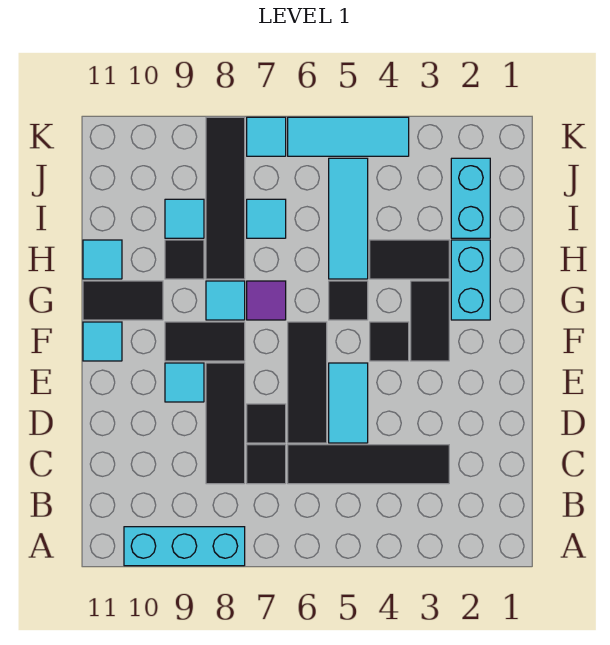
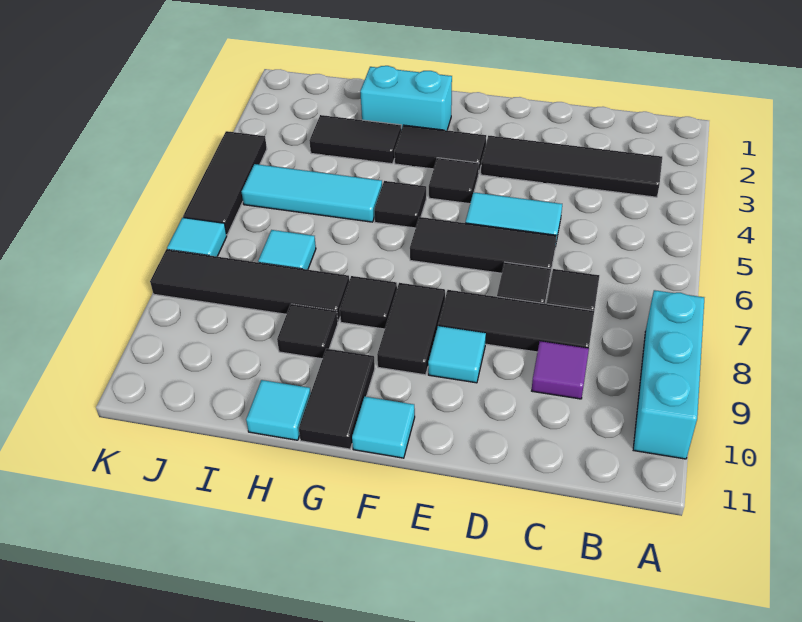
black tile C3:C6 level 1 -> black tile B3:E3 level 1
purple tile G7 level 1 -> purple tile C9 level 1
cyan tile G8 level 1 -> black tile G8 level 1
black tile H3:H4 level 1 -> black tile H3:I3 level 1
cyan brick I2:J2 level 1 -> none
cyan tile I9 level 1 -> none
cyan tile K4:K6 level 1 -> black tile K4:K6 level 1

